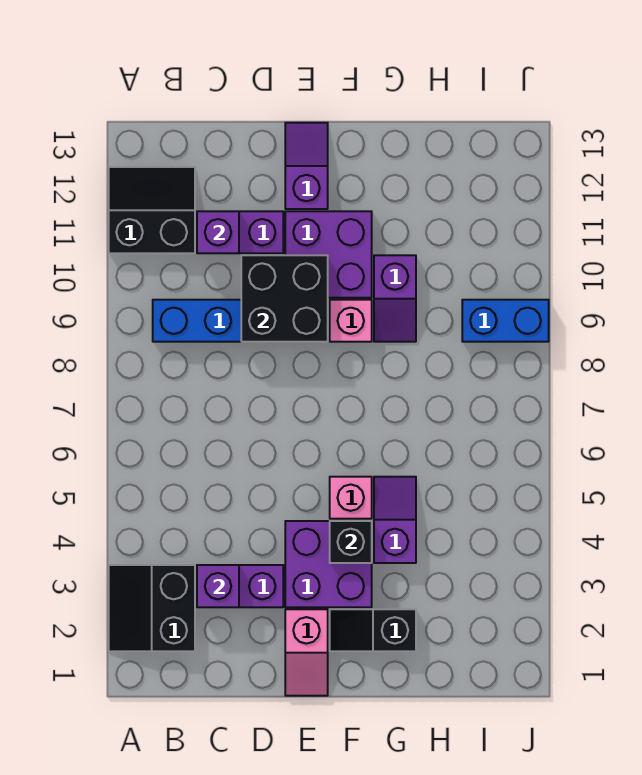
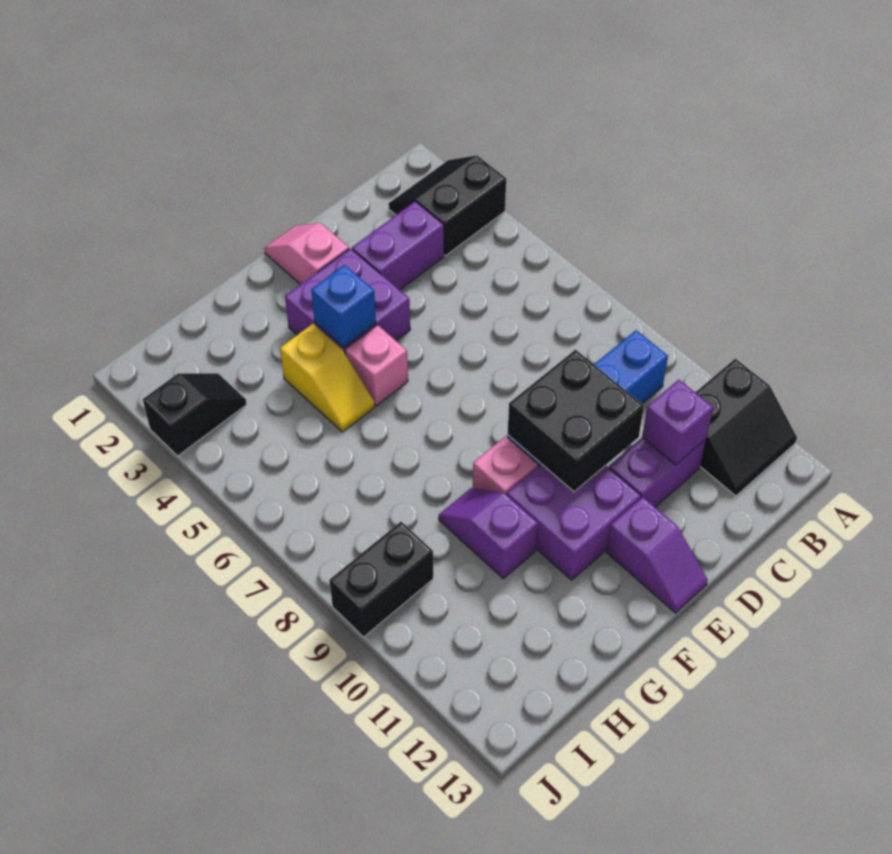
black slope A2:B3 level 1 top B -> black slope A2:B3 level 1 top 3
purple brick C3 level 2 -> none
black slope F2:G2 level 1 top G -> black slope I3:J3 level 1 top J
black brick F4 level 2 -> blue brick F4 level 2
purple slope G4:G5 level 1 top 4 -> yellow slope G4:G5 level 1 top 4
blue brick I9:J9 level 1 -> black brick I9:J9 level 1

